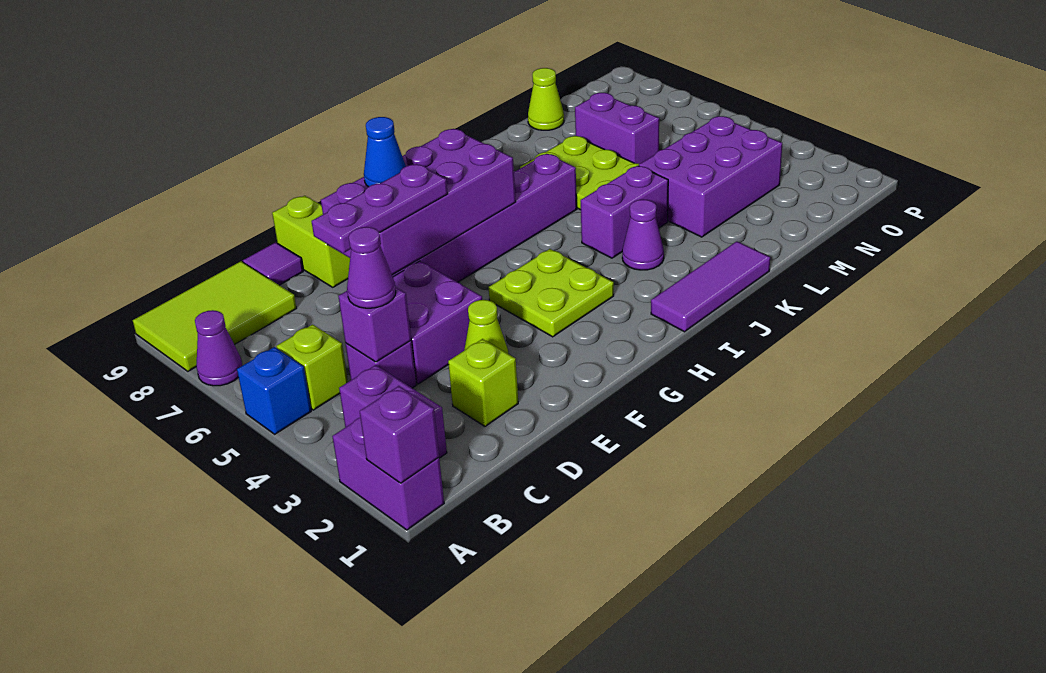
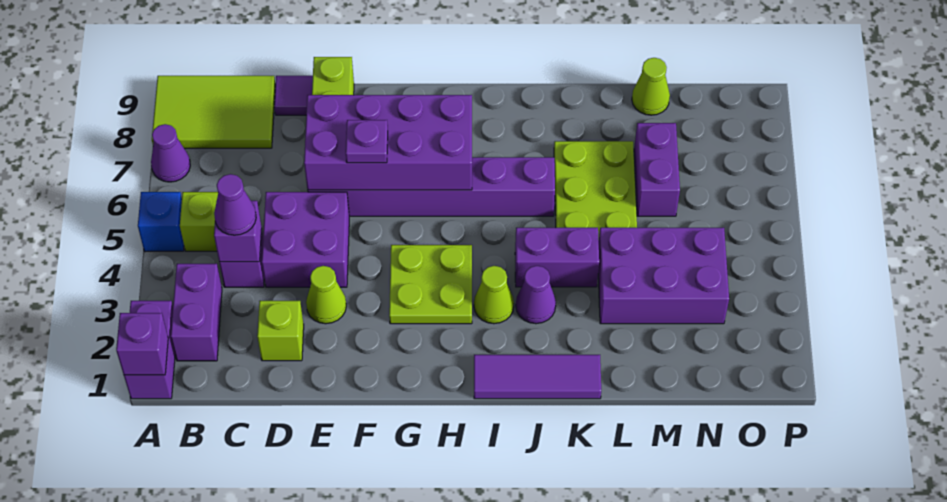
purple plate D6:F6 level 3 -> purple plate F6 level 3
blue cone F7 level 3 -> none
none -> lime cone I3 level 1

